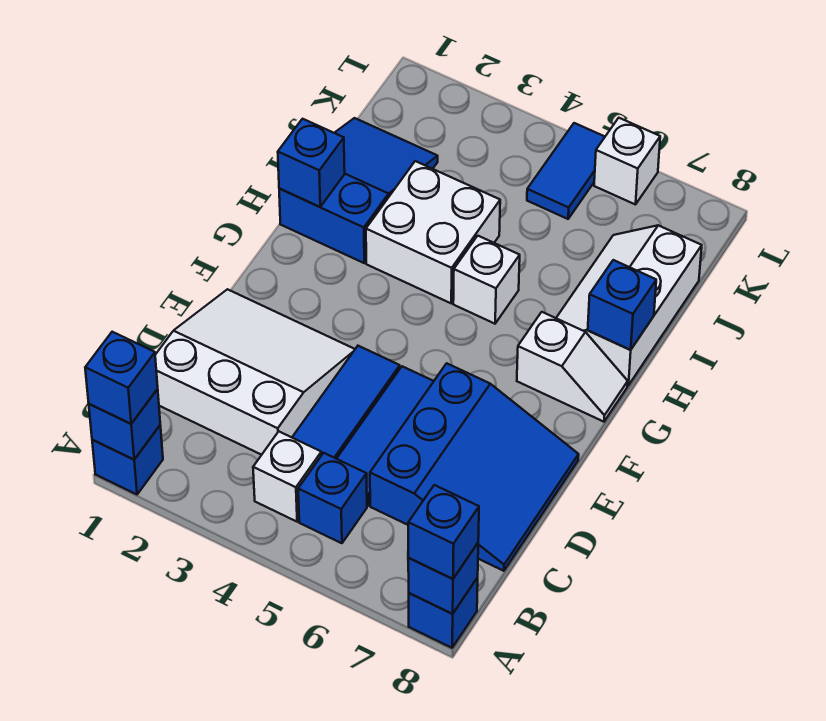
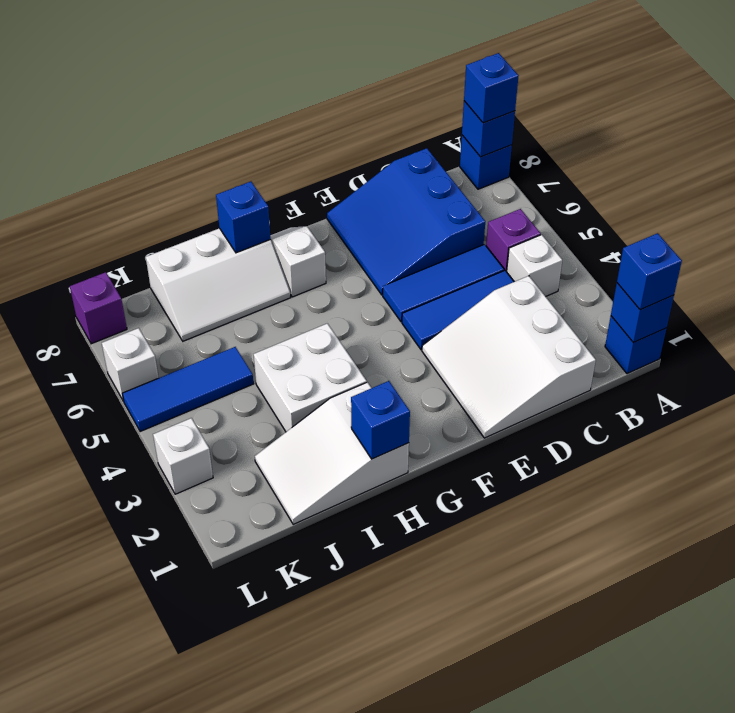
blue brick B5 level 1 -> purple brick B5 level 1
blue slope C6:E8 level 1 top 6 -> blue slope C6:E8 level 1 top C
blue slope H1:J2 level 1 top H -> white slope H1:J2 level 1 top H
white brick H5 level 1 -> white brick L3 level 1
blue tile K5:L5 level 1 -> blue tile J5:L5 level 1
none -> purple brick L8 level 1

